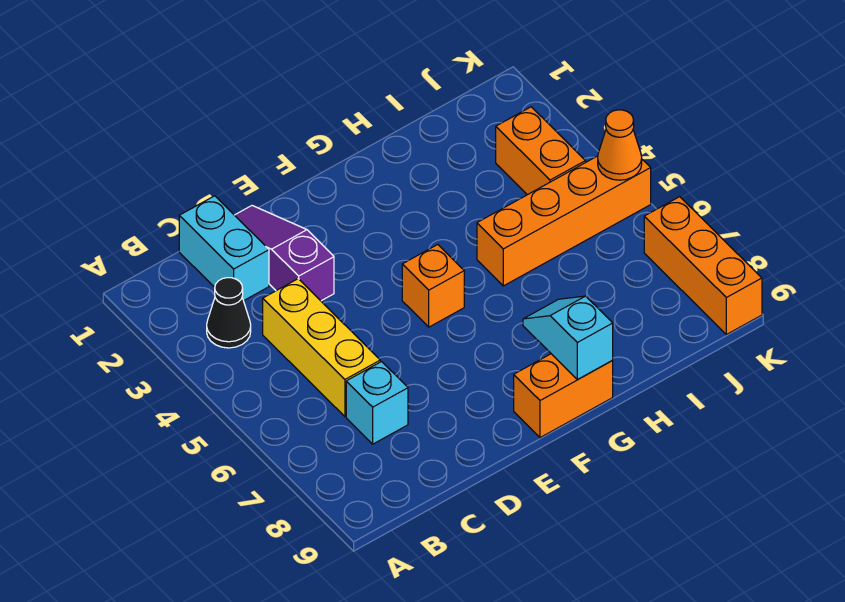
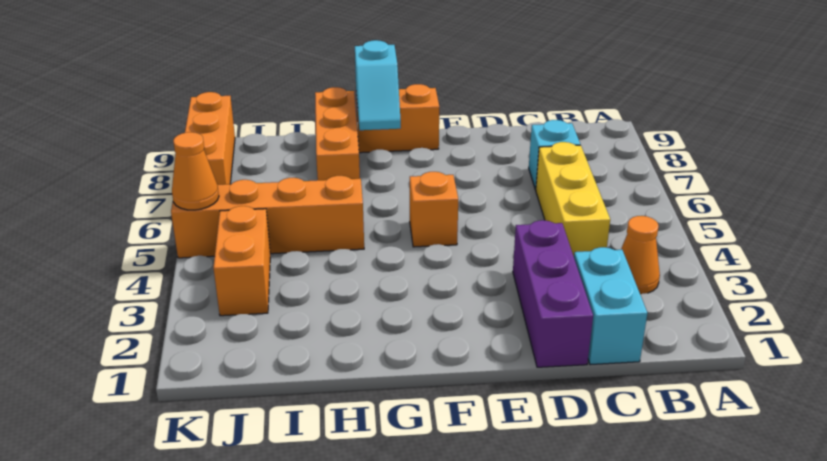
black cone B3 level 1 -> orange cone B3 level 1
purple slope D1:D3 level 1 top 3 -> purple brick D1:D3 level 1
none -> orange brick H7:H9 level 1

